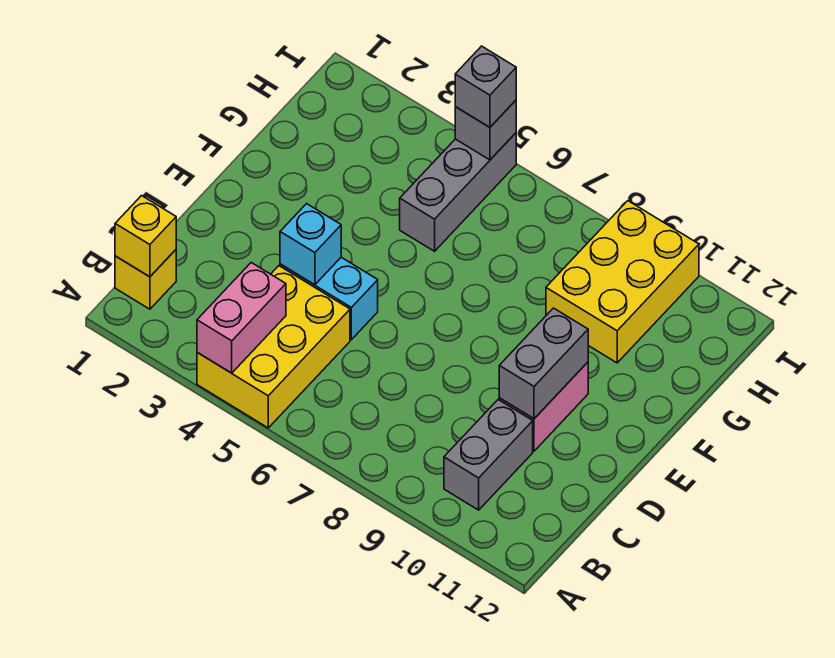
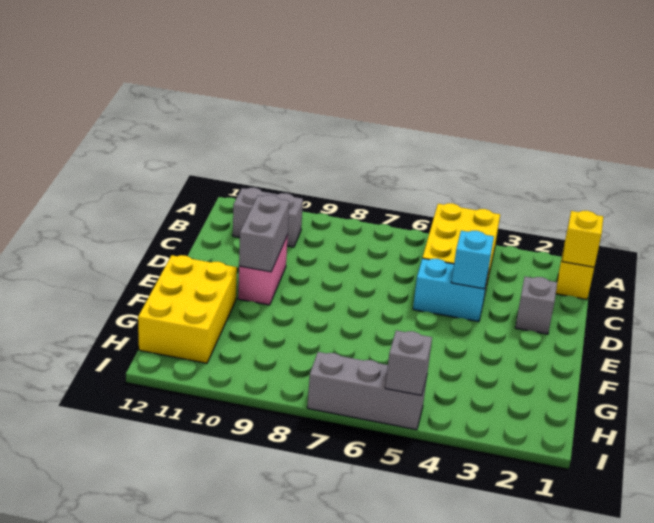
pink brick A4:B4 level 2 -> none
grey brick B10:C10 level 1 -> grey brick B10:B11 level 1
grey brick G5:I5 level 1 -> grey brick I5:I7 level 1
yellow brick G9:I10 level 1 -> yellow brick F11:H12 level 1
grey brick I5 level 3 -> grey brick D2 level 1

